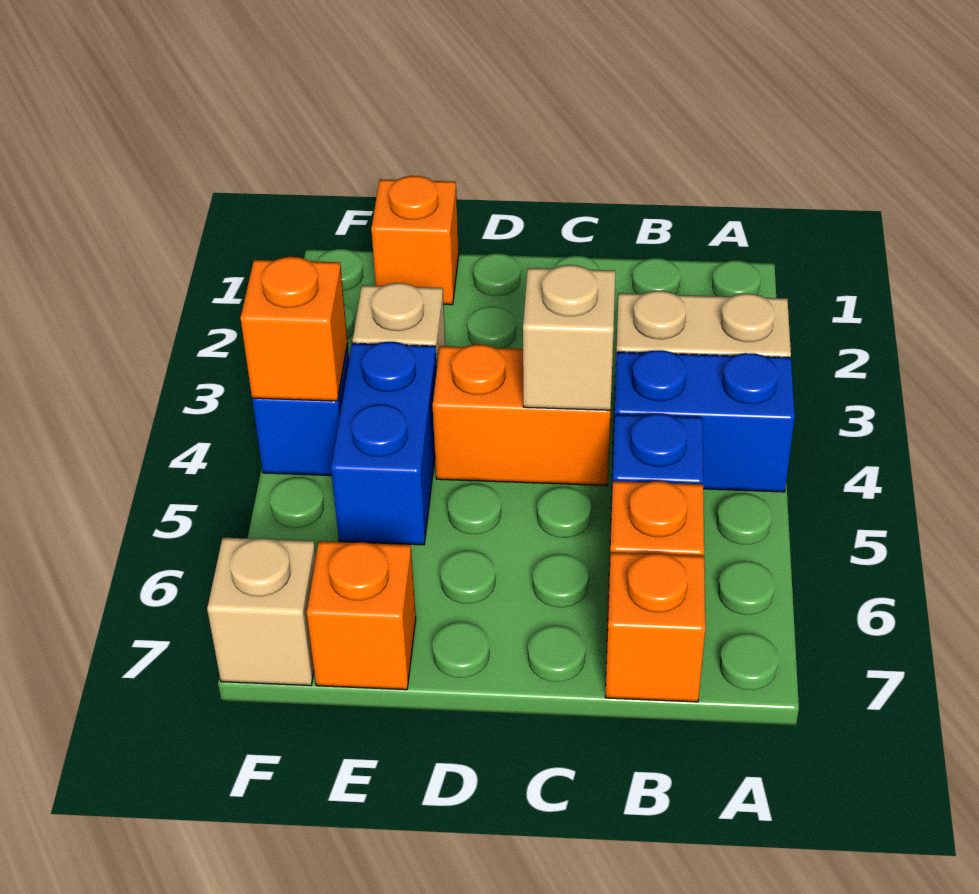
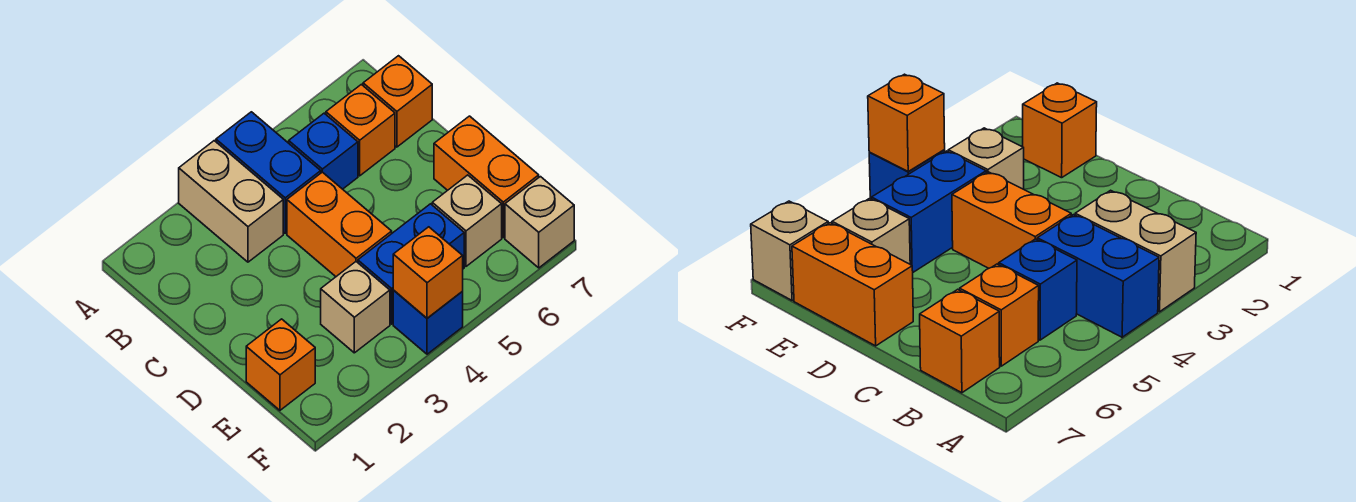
tan brick C4 level 2 -> tan brick E6 level 1
orange brick E7 level 1 -> orange brick D7:E7 level 1

